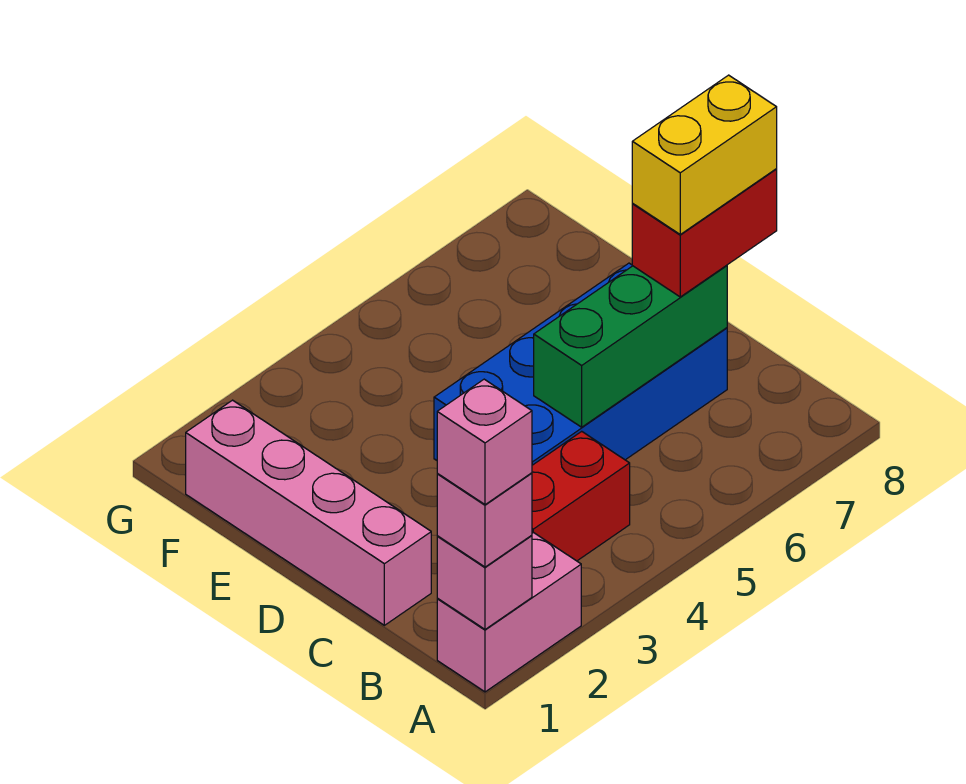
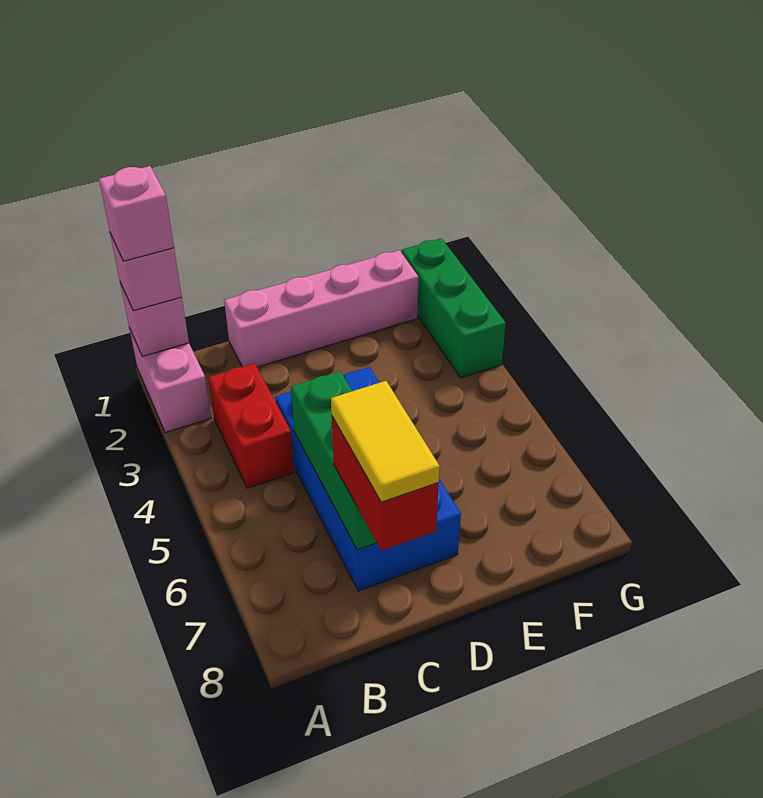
yellow brick C7:C8 level 4 -> yellow tile C7:C8 level 4
none -> green brick G1:G3 level 1

